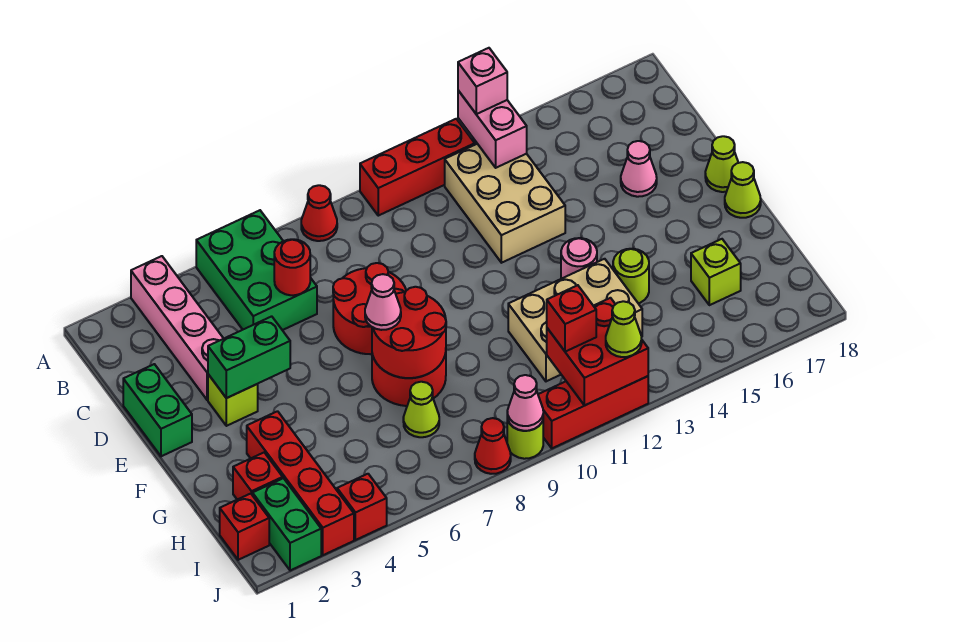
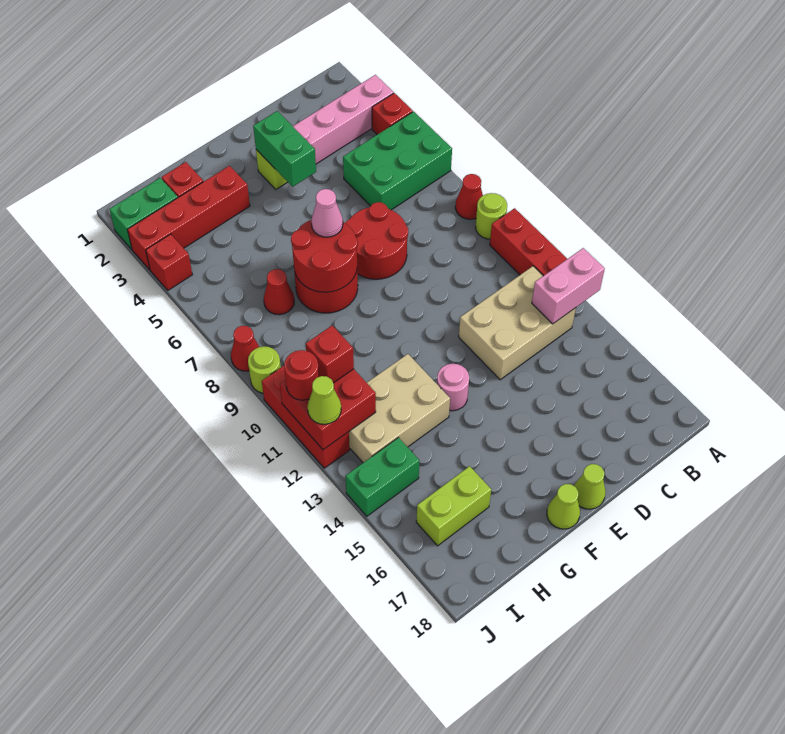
pink brick A13 level 3 -> none
red round brick C6 level 2 -> red round brick J11 level 3
green brick D1:E1 level 1 -> green brick I14:J14 level 1
pink cone D16 level 1 -> none
tan brick G11:H13 level 1 -> tan brick G12:I13 level 1
lime round brick G14 level 1 -> lime round brick A9 level 1
lime cone H7 level 1 -> red cone H7 level 1
lime brick H16 level 1 -> lime brick H16:I16 level 1
red brick I1 level 1 -> red brick A4 level 1
pink cone J9 level 2 -> none

